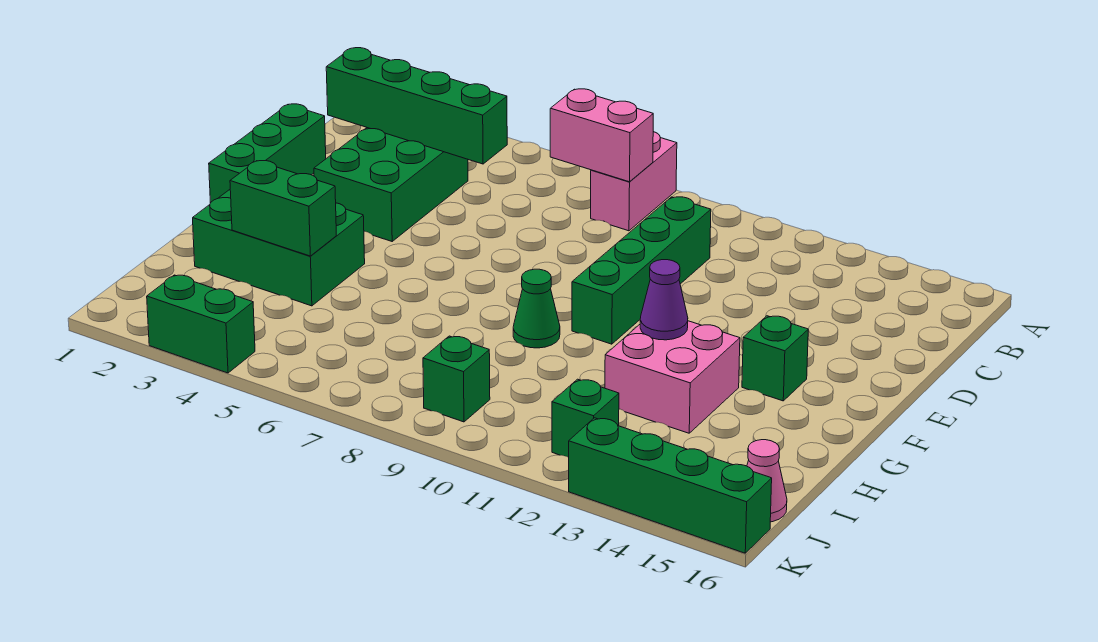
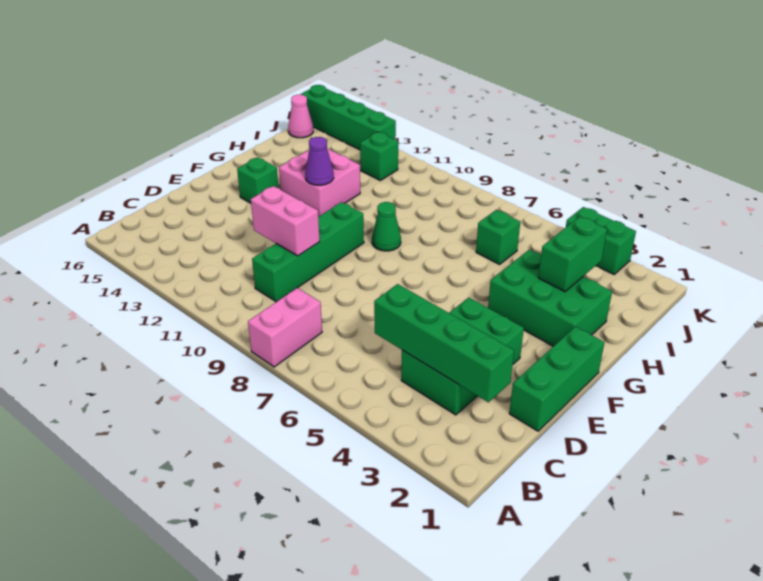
pink brick B7:B8 level 2 -> pink brick D10:D11 level 2
green brick H3:H4 level 2 -> green brick H3:I3 level 2
green brick J9 level 1 -> green brick I6 level 1

